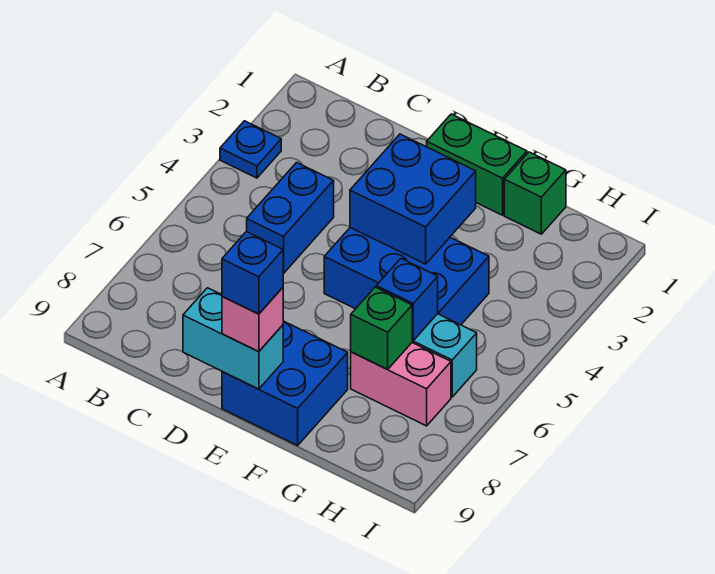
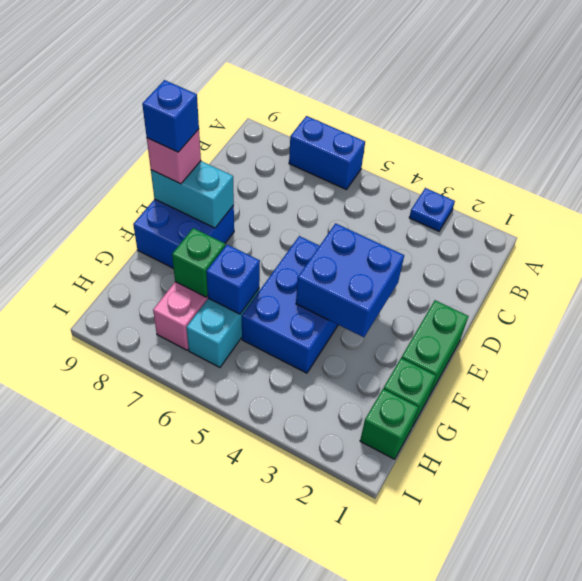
blue brick C4:C5 level 1 -> blue brick A6:A7 level 1
cyan brick D9:E9 level 2 -> cyan brick E8:E9 level 2
none -> green brick H1 level 1

